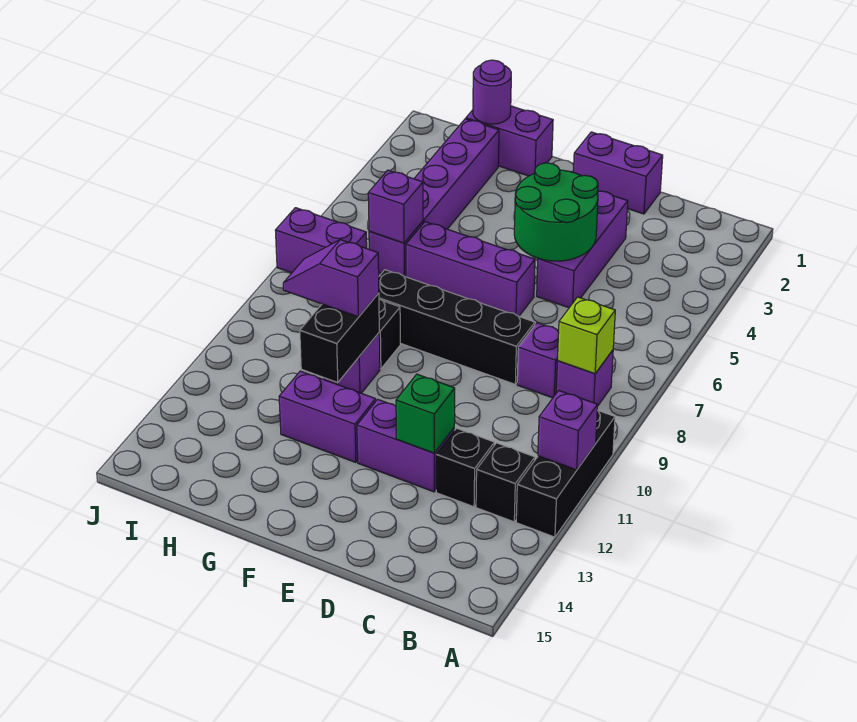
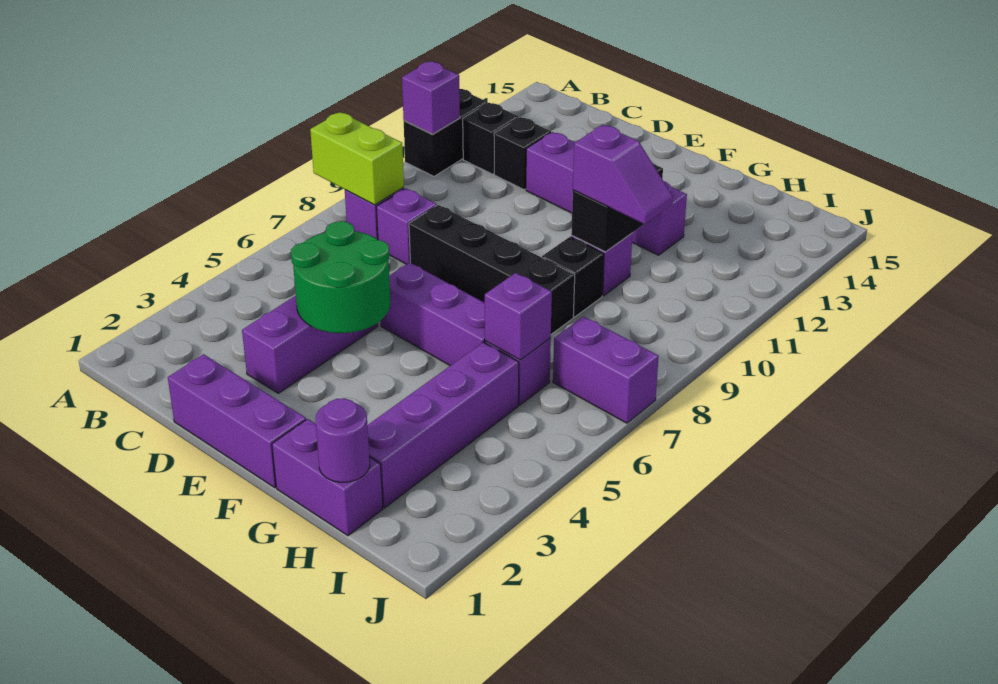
black brick A10:A12 level 1 -> black brick A11:A12 level 1
lime brick B8 level 2 -> lime brick A8:B8 level 2
purple brick D1:E1 level 1 -> purple brick D1:F1 level 1
green brick D12 level 2 -> none

